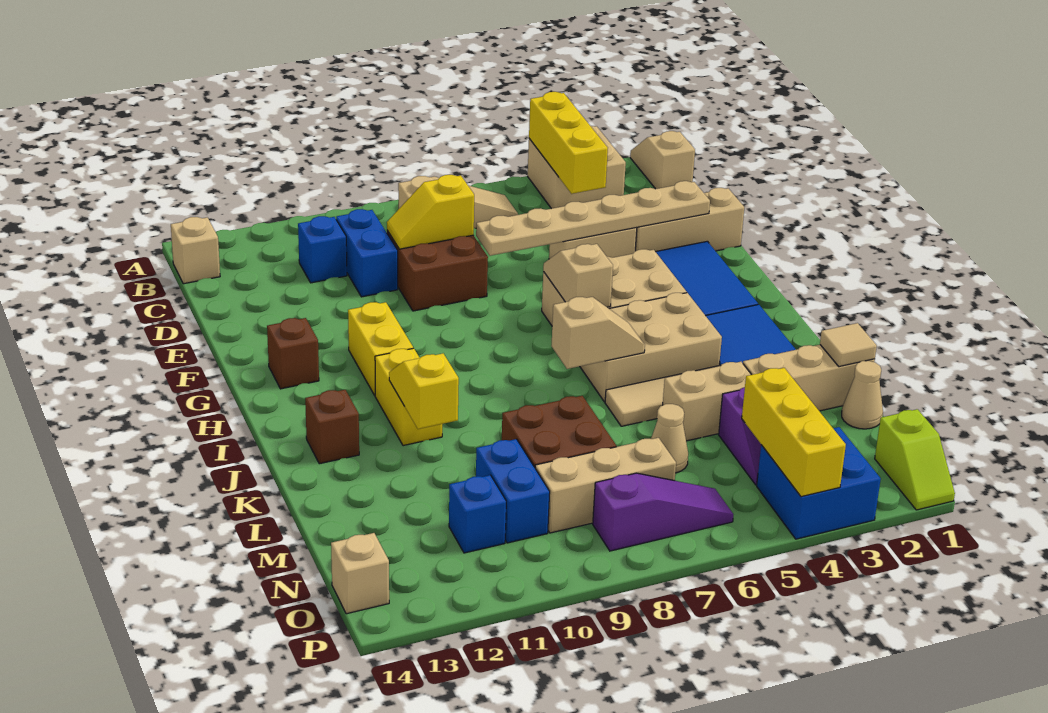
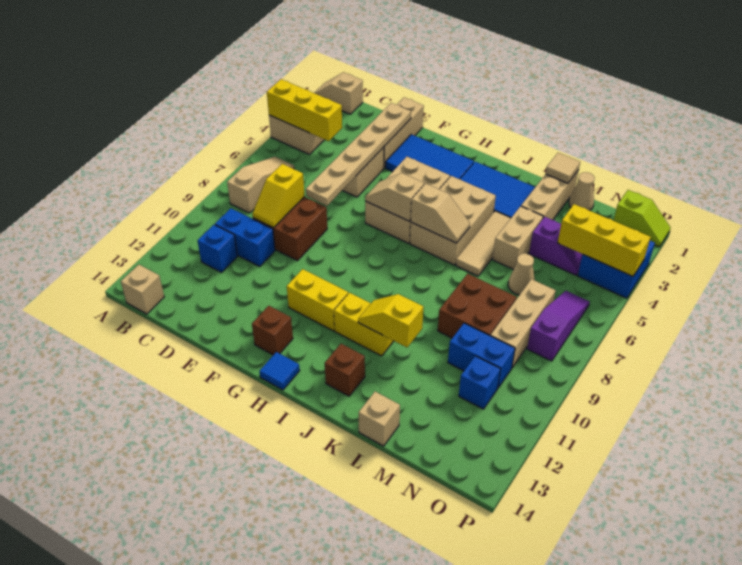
none -> blue tile H14 level 1
tan slope J6:J7 level 2 top 7 -> tan slope I6:J6 level 2 top I
tan brick O14 level 1 -> tan brick L14 level 1

